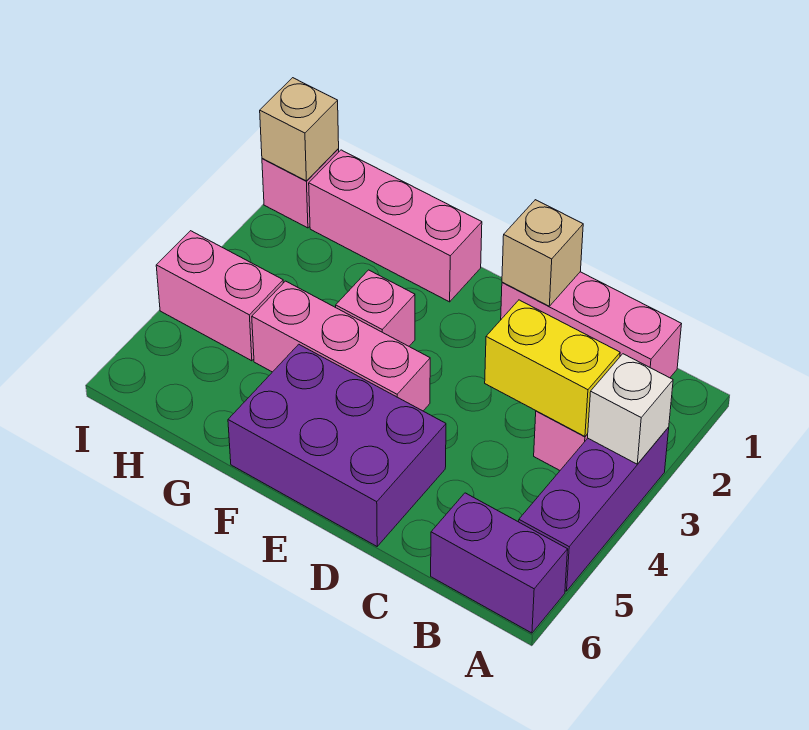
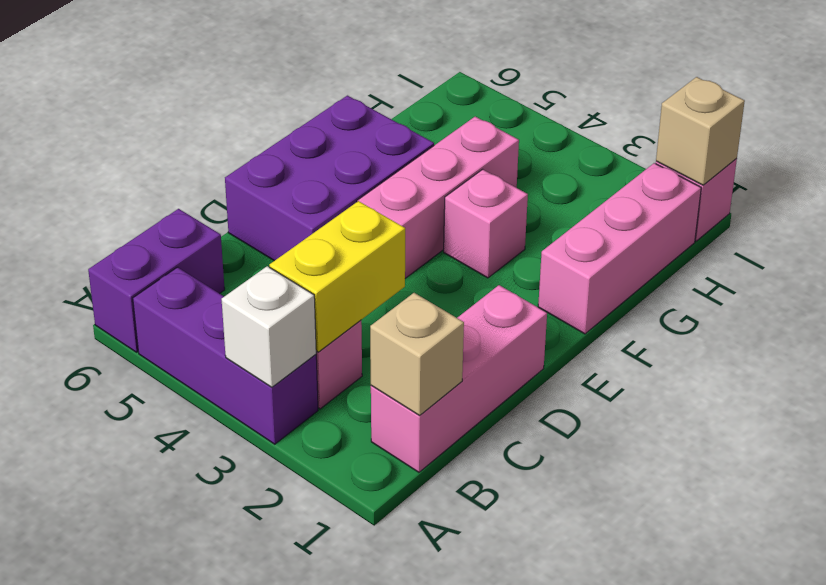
tan brick D1 level 2 -> tan brick B1 level 2
pink brick H4:I4 level 1 -> none

